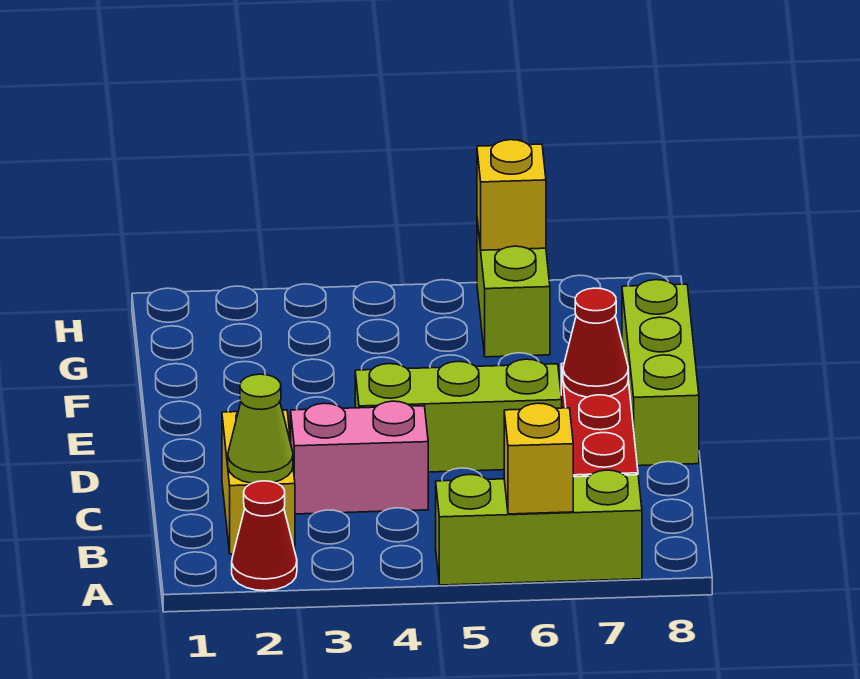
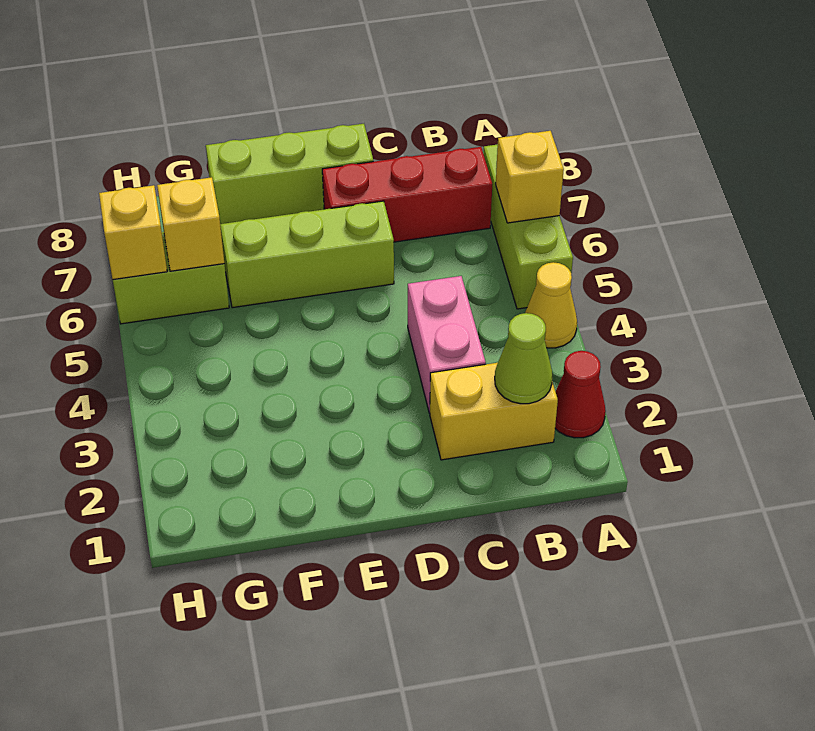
none -> yellow cone A4 level 1
lime brick D4:D6 level 1 -> lime brick D6:F6 level 1
red cone D7 level 2 -> none
none -> yellow brick G6 level 2

